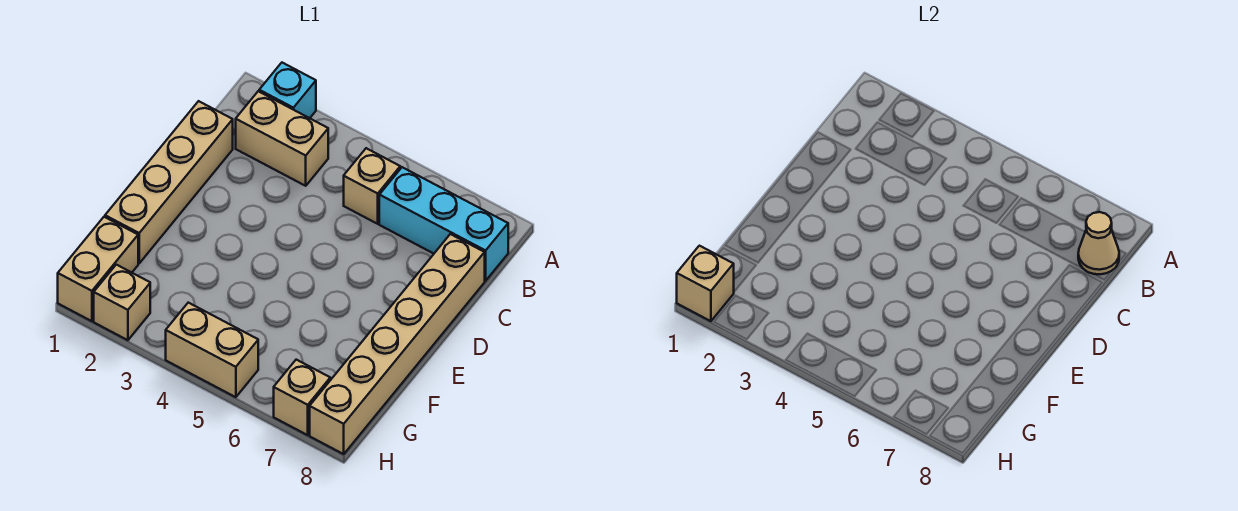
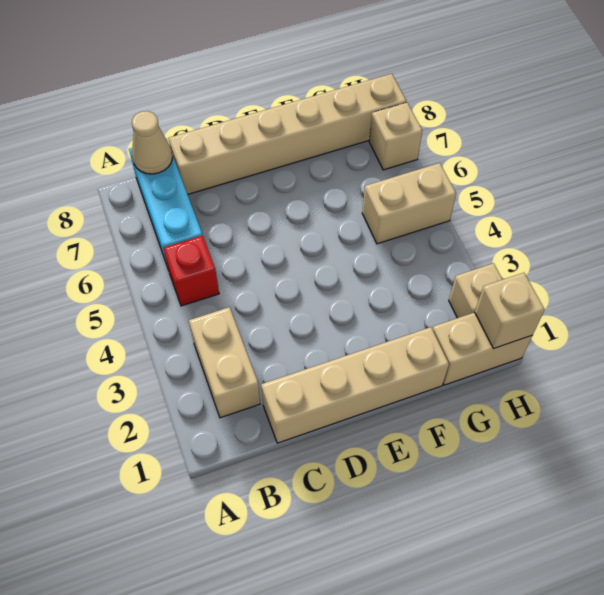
cyan brick A2 level 1 -> none
tan brick B5 level 1 -> red brick B5 level 1
tan brick H4:H5 level 1 -> tan brick G5:H5 level 1

